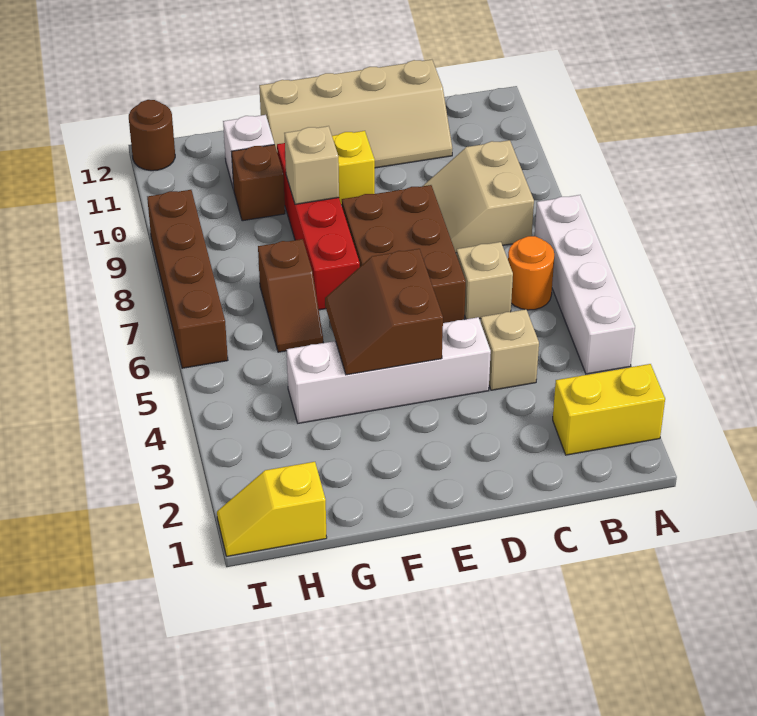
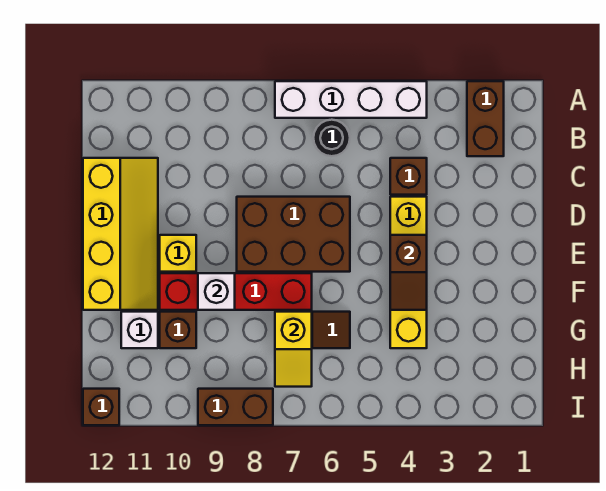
yellow brick A2:B2 level 1 -> brown brick A2:B2 level 1
orange round brick B6 level 1 -> black round brick B6 level 1
tan slope B8:C9 level 1 top B -> none
tan brick C4 level 1 -> brown brick C4 level 1
tan brick C6 level 1 -> none
tan slope C11:F12 level 1 top 12 -> yellow slope C11:F12 level 1 top 12
white brick D4:G4 level 1 -> yellow brick D4:G4 level 1
brown slope E4:F5 level 2 top E -> brown slope E4:F4 level 2 top E
tan brick F9 level 2 -> white brick F9 level 2
yellow slope H1:I1 level 1 top H -> yellow slope G7:H7 level 2 top G
brown brick I6:I9 level 1 -> brown brick I8:I9 level 1
brown round brick I12 level 1 -> brown brick I12 level 1

